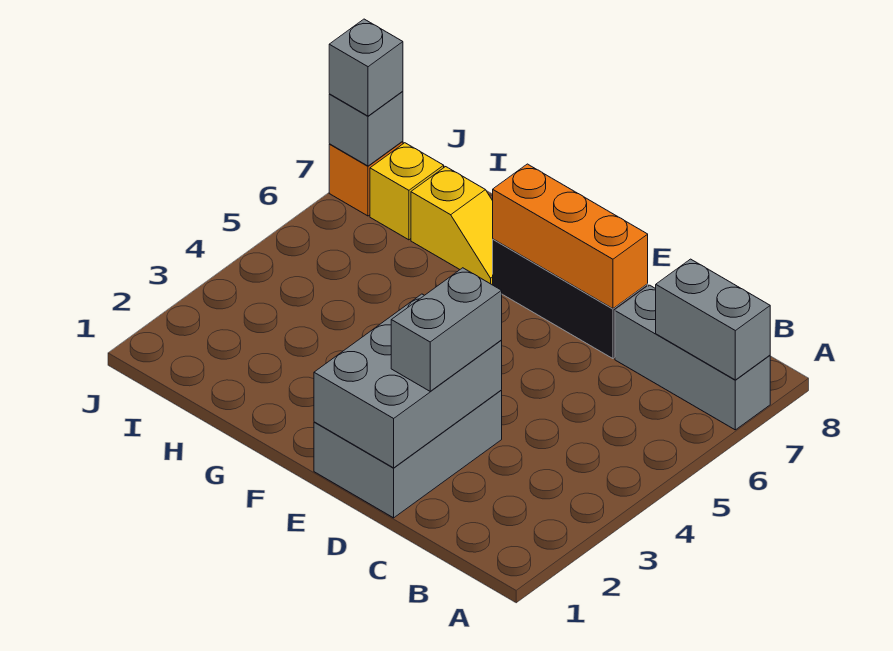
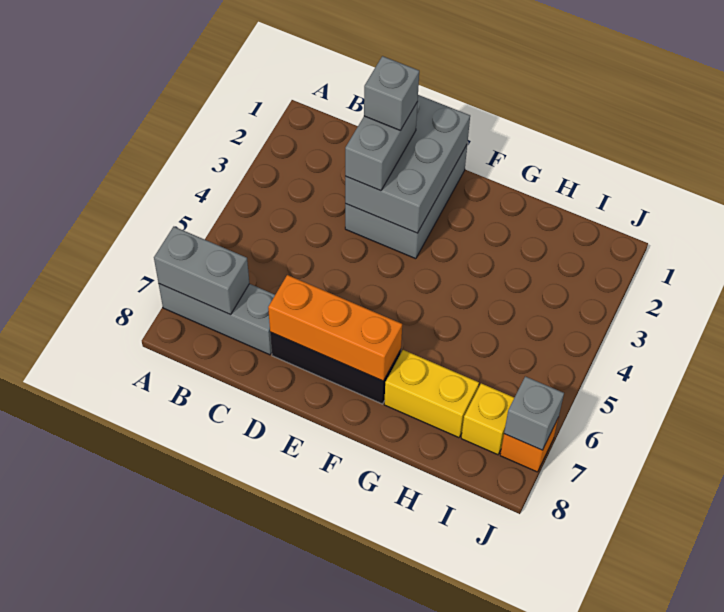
yellow slope G7:H7 level 1 top H -> yellow brick G7:H7 level 1
grey brick J7 level 3 -> grey brick D2 level 4

